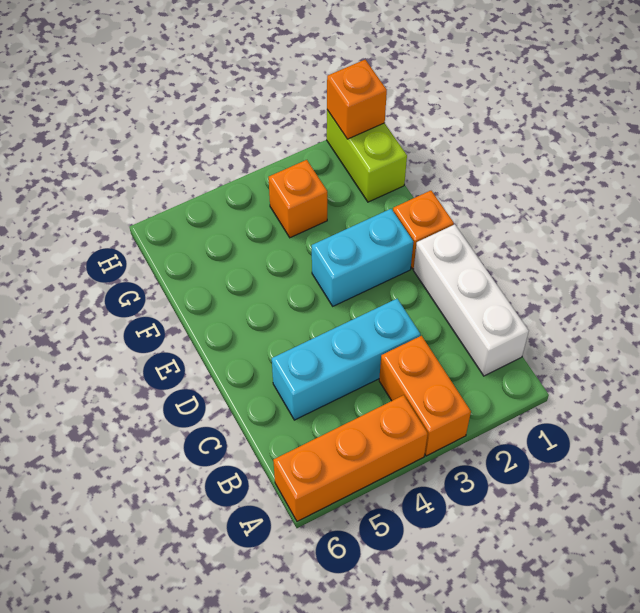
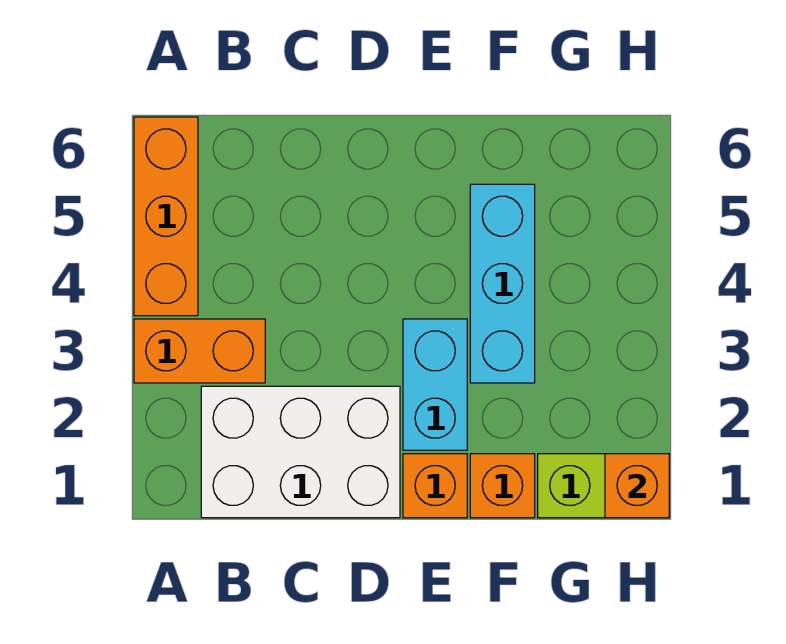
white brick B1:D1 level 1 -> white brick B1:D2 level 1
cyan brick C3:C5 level 1 -> cyan brick F3:F5 level 1
orange brick G3 level 1 -> orange brick F1 level 1

